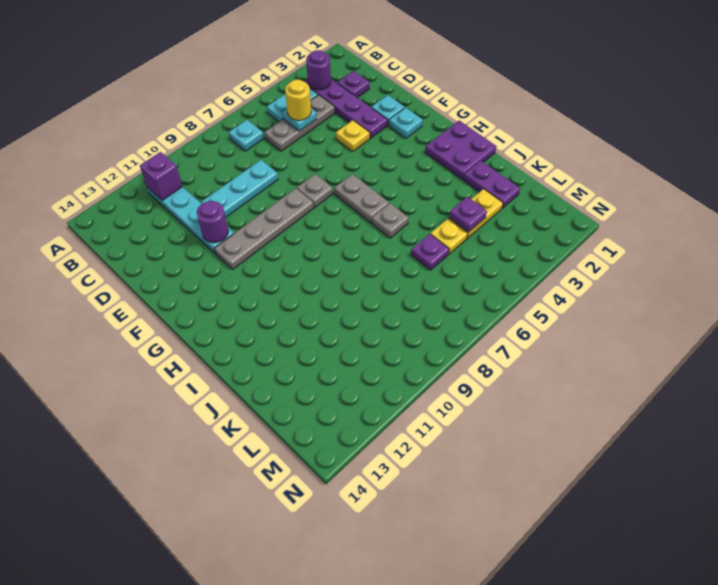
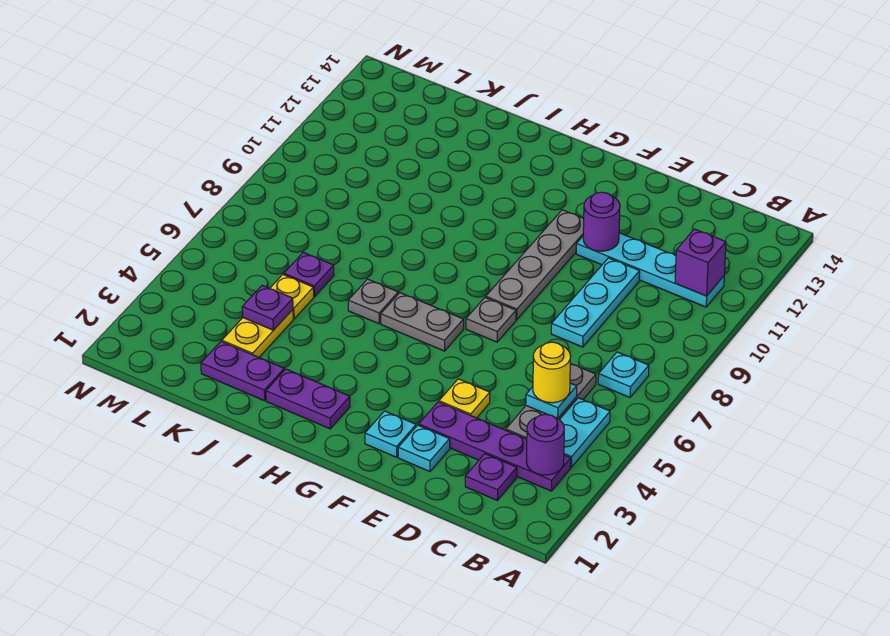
purple plate H1:I2 level 1 -> purple plate H2:I2 level 1

